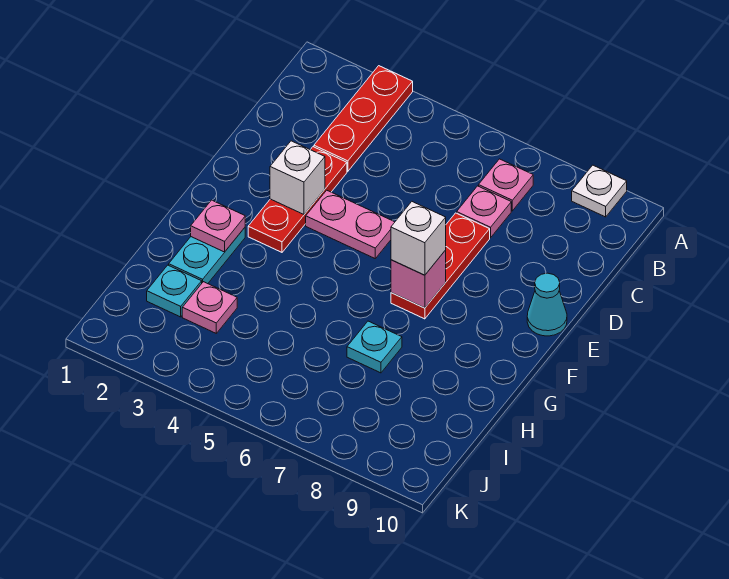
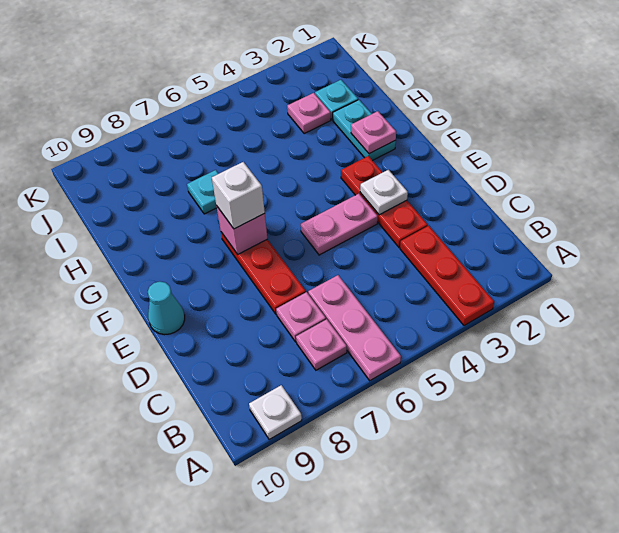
none -> pink plate A6:C6 level 1
white brick E3 level 2 -> white plate E3 level 2

